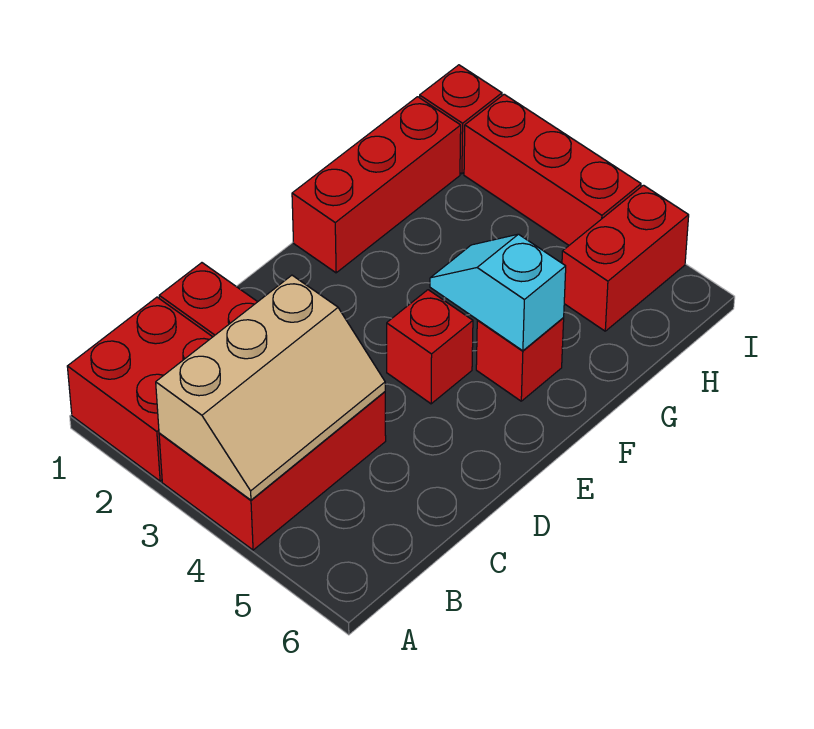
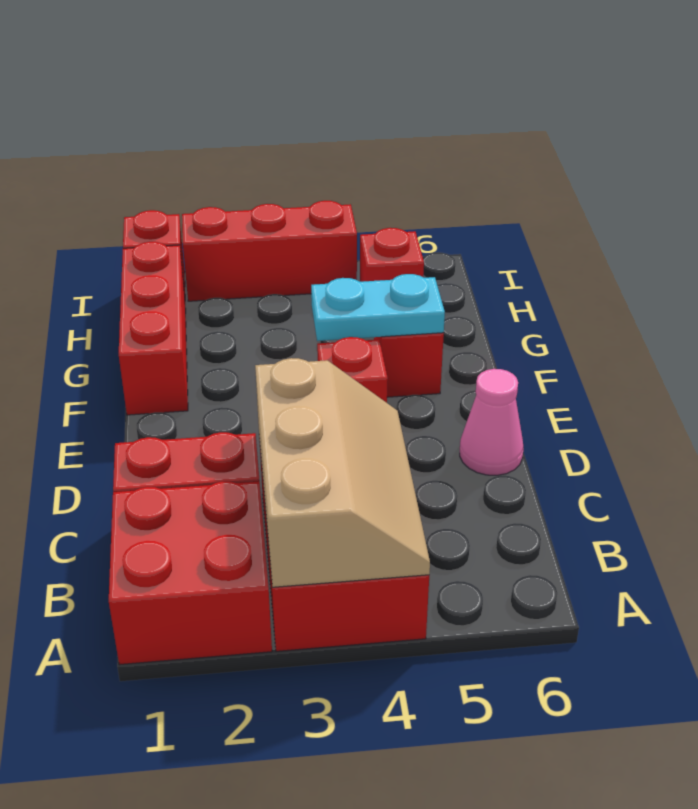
none -> pink cone D6 level 1
cyan slope F4:F5 level 2 top 5 -> cyan plate F4:F5 level 2
red brick H5:I5 level 1 -> red brick H5 level 1

